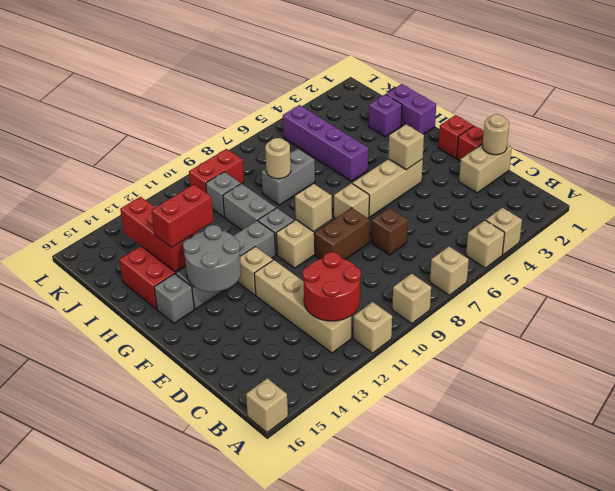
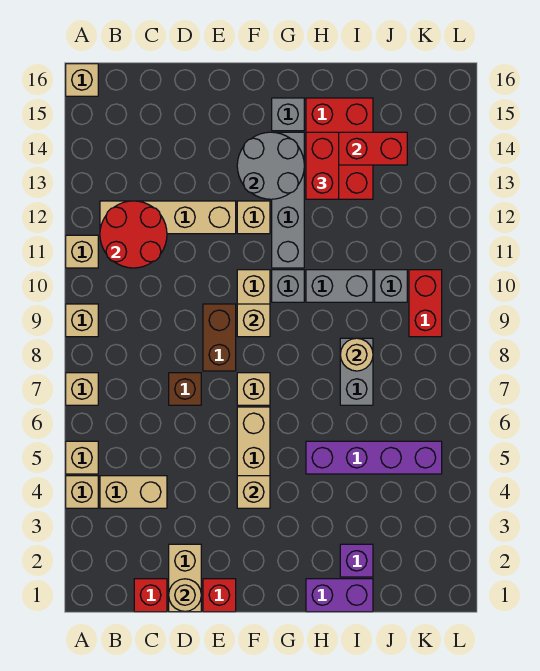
none -> tan brick B4:C4 level 1
red brick F1 level 1 -> red brick C1 level 1

